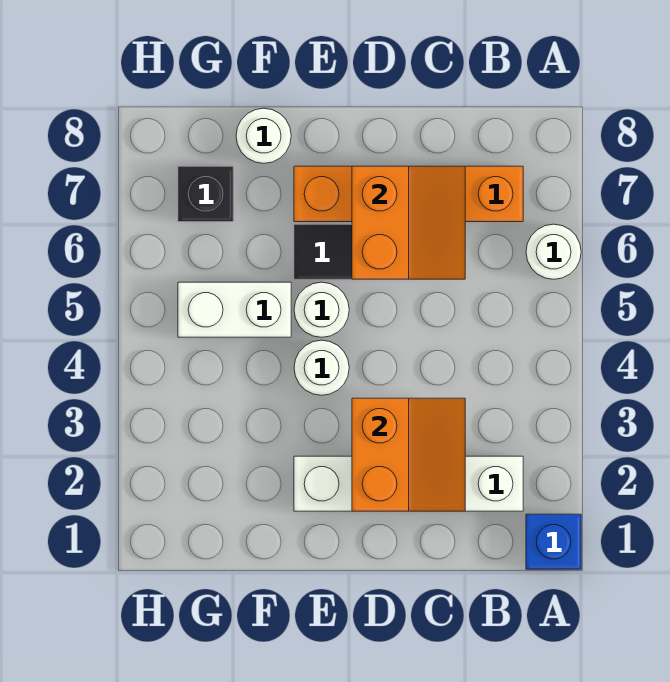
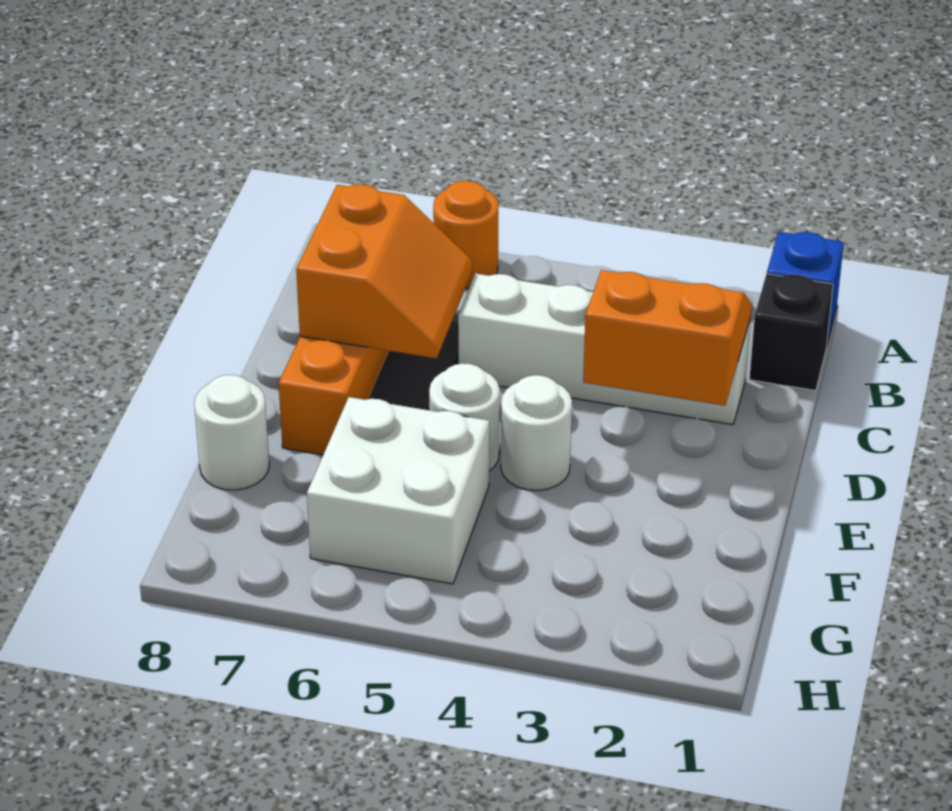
white round brick A6 level 1 -> orange round brick A6 level 1
white brick B2:E2 level 1 -> white brick C2:C5 level 1
orange slope C6:D7 level 2 top D -> orange slope C6:D7 level 2 top 7
white brick F5:G5 level 1 -> white brick F5:G6 level 1
black brick G7 level 1 -> black brick B1 level 1

